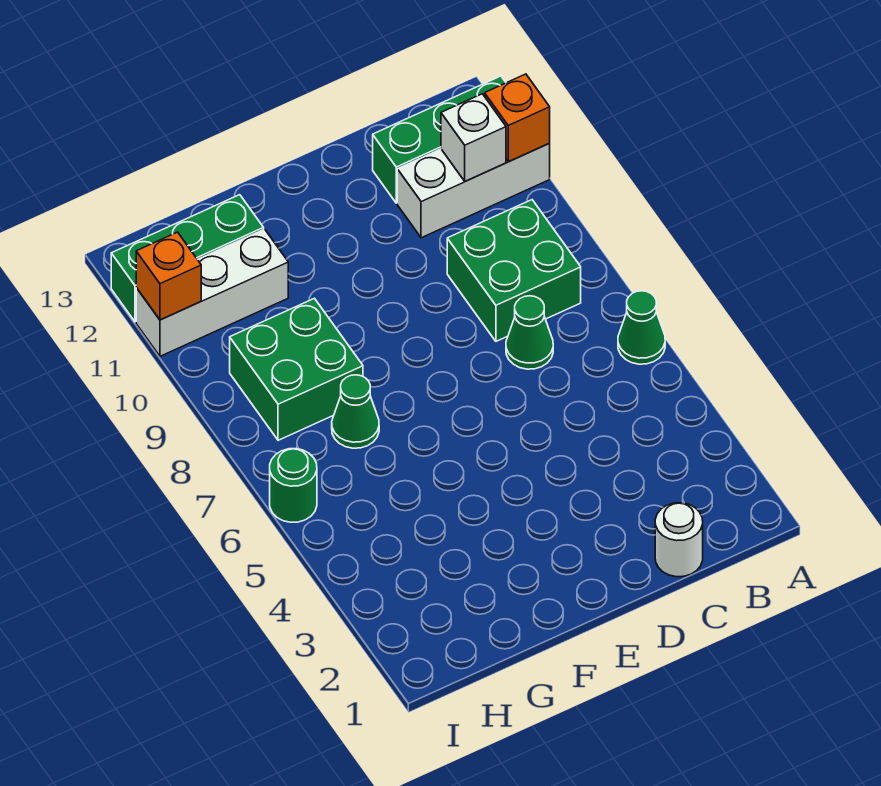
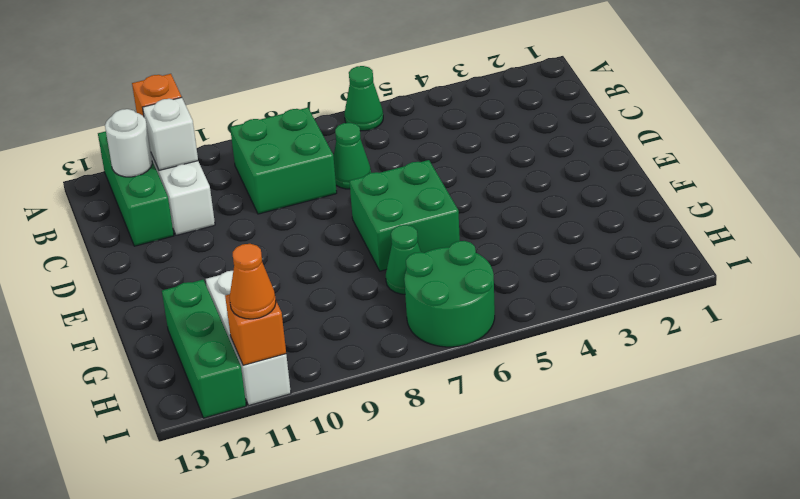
white round brick C1 level 1 -> white round brick B12 level 2
green brick G8:H9 level 1 -> green brick E6:F7 level 1
green round brick I6 level 1 -> green round brick H6:I7 level 1
none -> orange cone I11 level 3

